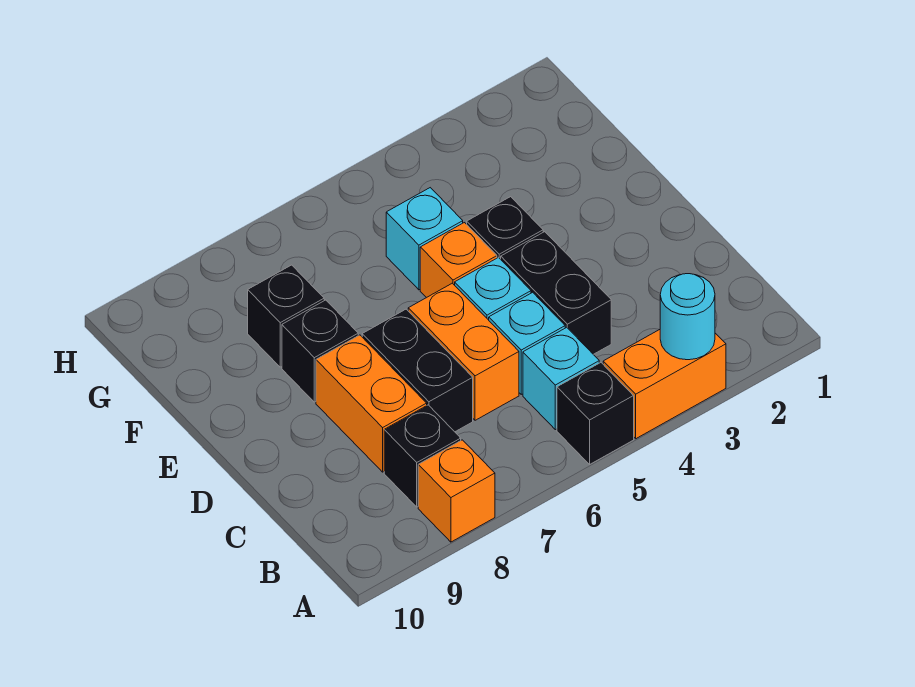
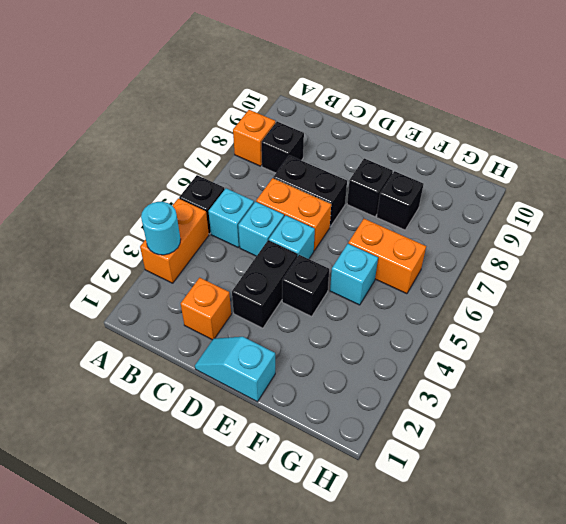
black brick C4:D4 level 1 -> black brick D3:D4 level 1
orange brick C8:D8 level 1 -> orange brick F6:G6 level 1
none -> cyan slope D1:E1 level 1 top E
orange brick E5 level 1 -> orange brick C2 level 1

